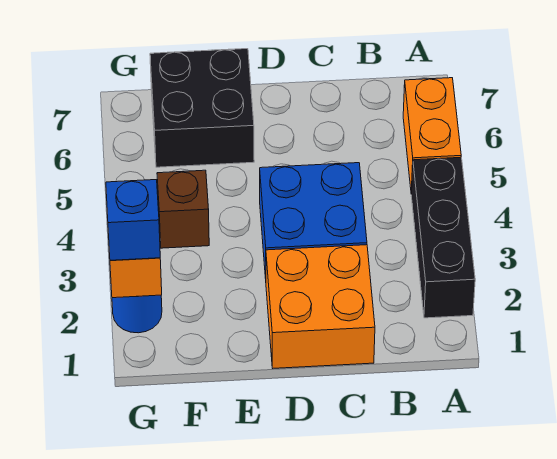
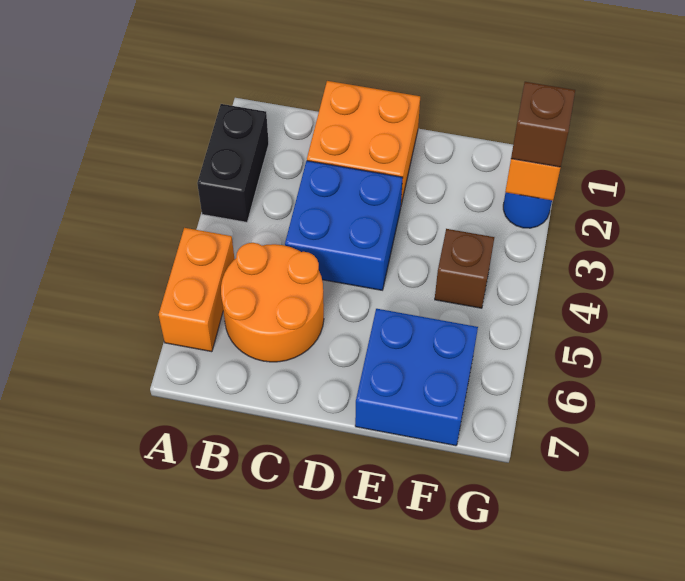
black brick A2:A4 level 1 -> black brick A2:A3 level 1
none -> orange round brick B5:C6 level 1
black brick E6:F7 level 1 -> blue brick E6:F7 level 1
blue brick G2 level 3 -> brown brick G2 level 3

